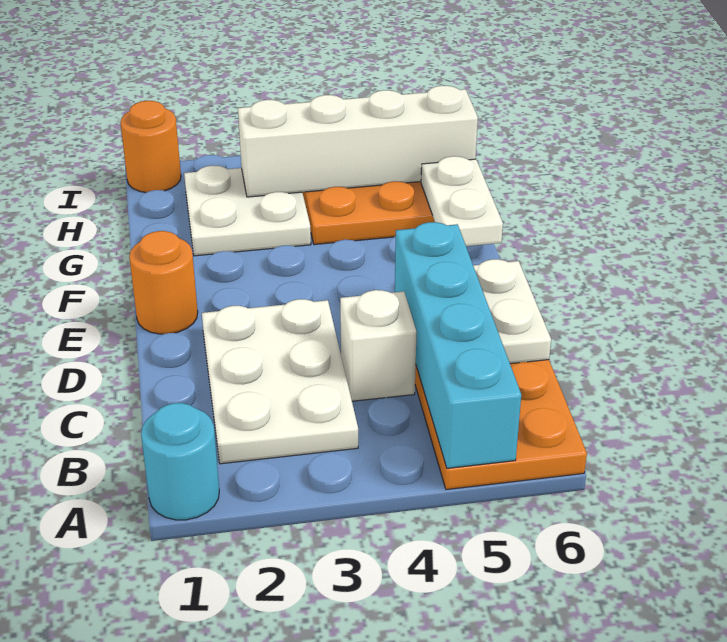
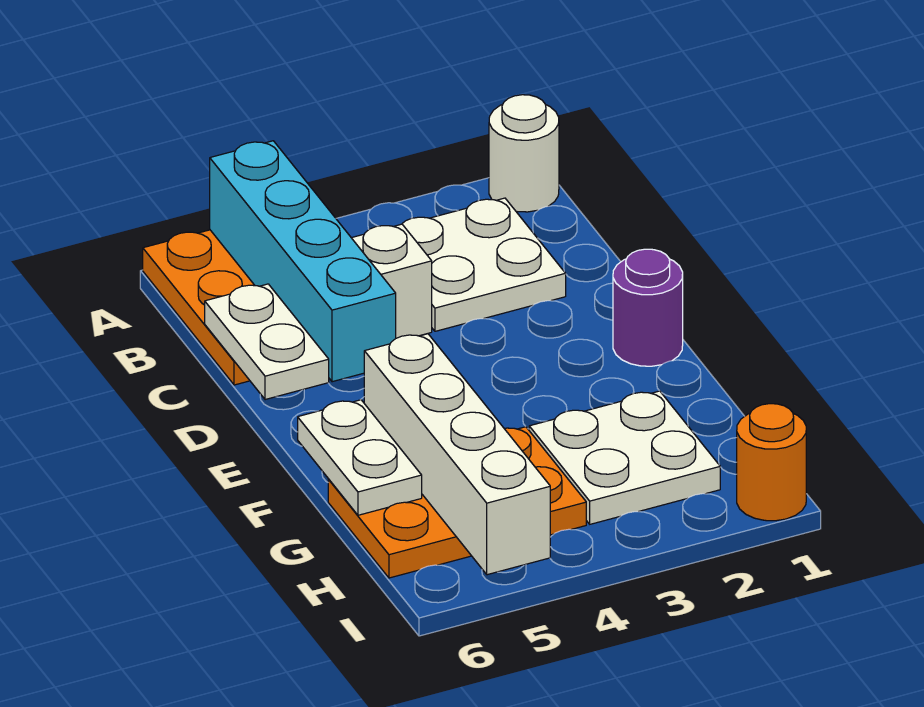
cyan round brick A1 level 1 -> white round brick A1 level 1
white plate B2:D3 level 1 -> white plate B2:C3 level 1
orange round brick E1 level 1 -> purple round brick E1 level 1
white brick H3:H6 level 2 -> white brick F5:I5 level 2

